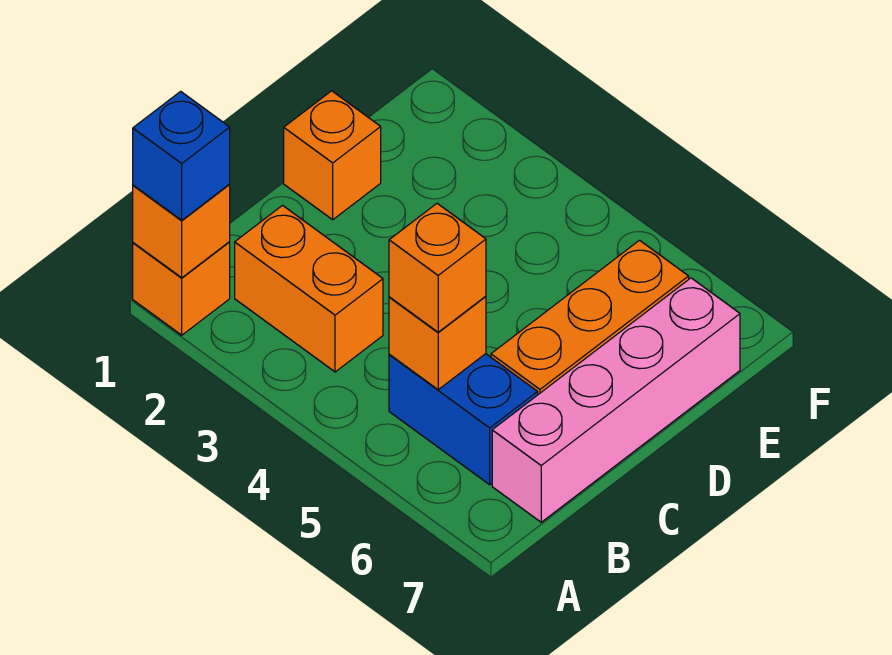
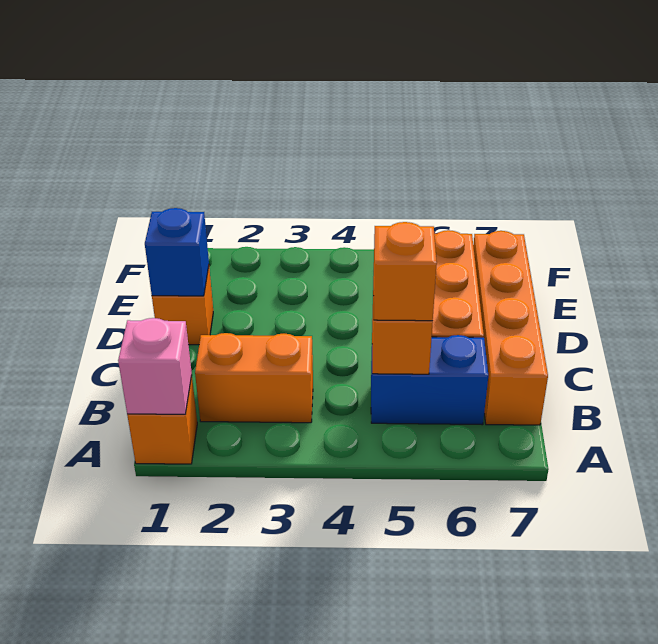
orange brick A1 level 2 -> pink brick A1 level 2
blue brick A1 level 3 -> blue brick D1 level 2
pink brick B7:E7 level 1 -> orange brick B7:E7 level 1

